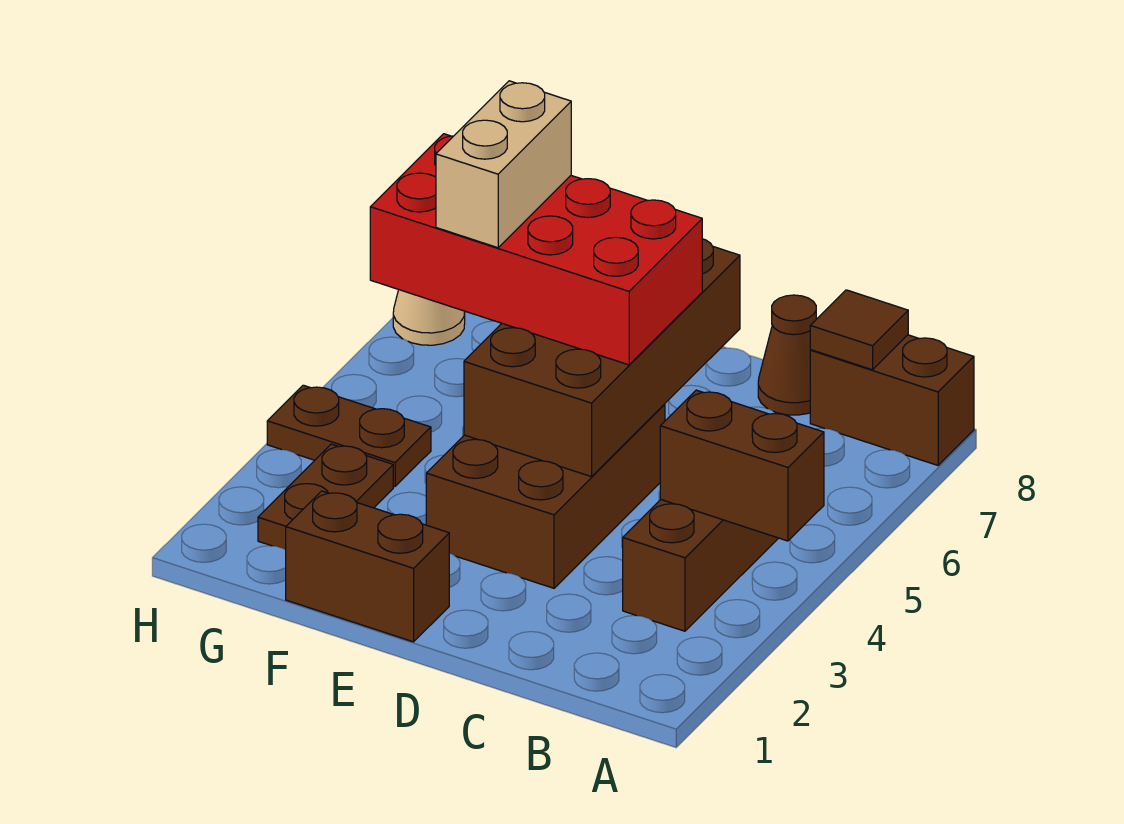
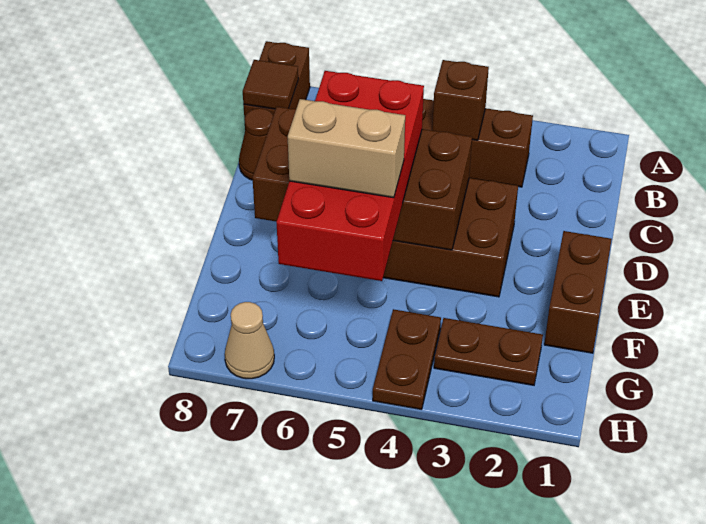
brown brick A4:B4 level 2 -> brown brick B4 level 2

